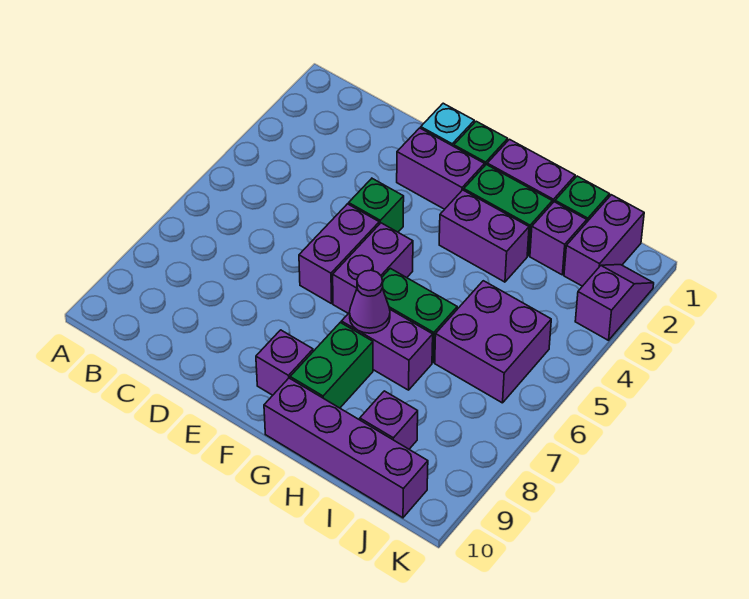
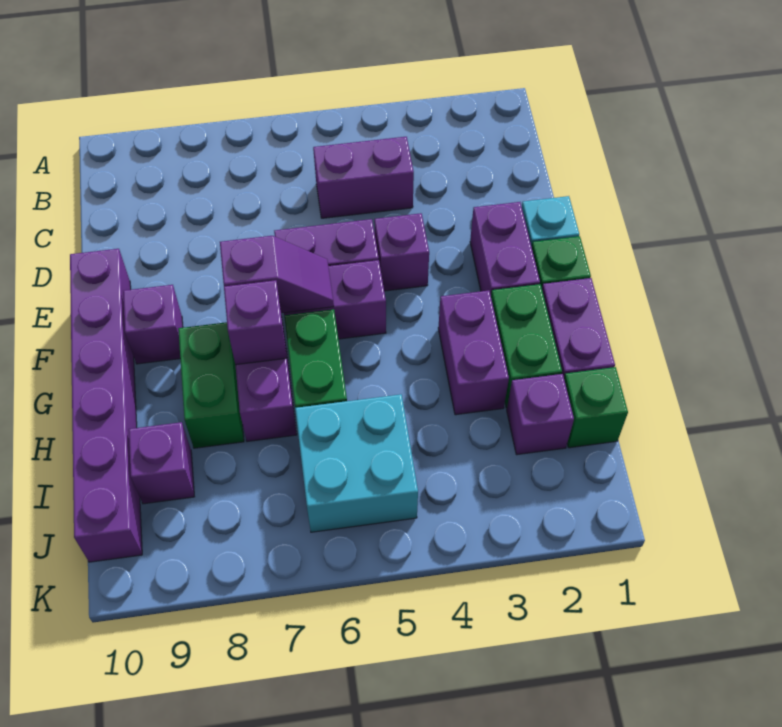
green brick E4 level 1 -> purple brick E4 level 1
purple cone G7 level 2 -> purple brick G7 level 2
green brick G8:G9 level 1 -> green brick G8:H8 level 1
purple brick G10:J10 level 1 -> purple brick E10:J10 level 1
purple brick I5:J6 level 1 -> cyan brick I5:J6 level 1
purple brick J1:J2 level 1 -> purple brick C4:C5 level 1
purple slope K2:K3 level 1 top 3 -> purple slope F6:F7 level 2 top 7

